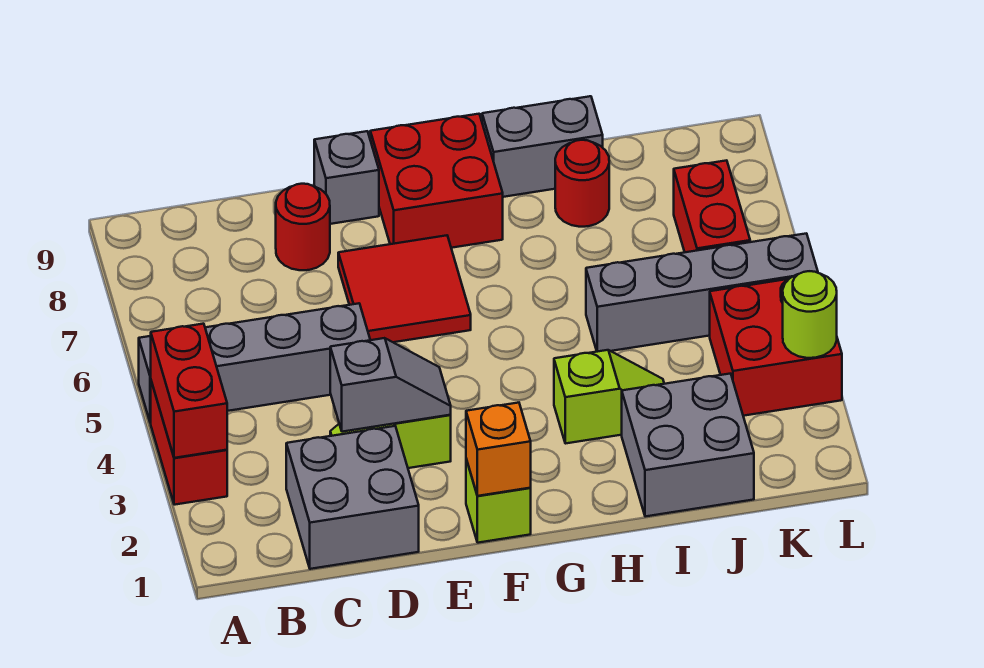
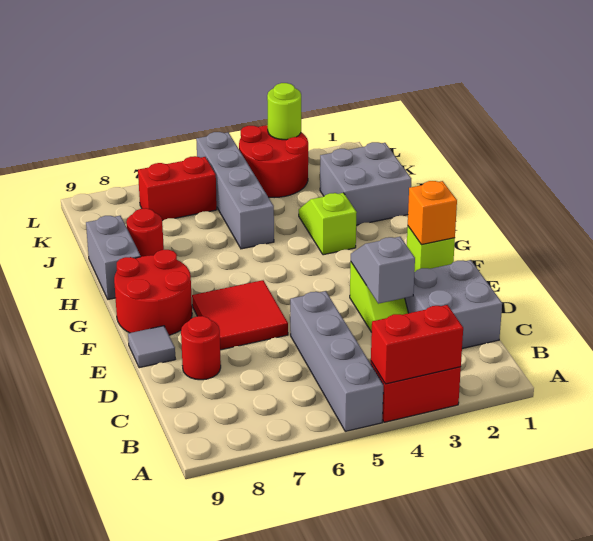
grey brick E9 level 1 -> grey tile E9 level 1
red brick F8:G9 level 1 -> red round brick F8:G9 level 1
red brick K3:L4 level 1 -> red round brick K3:L4 level 1

